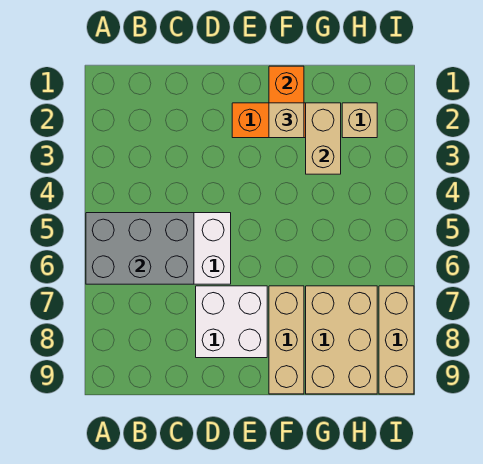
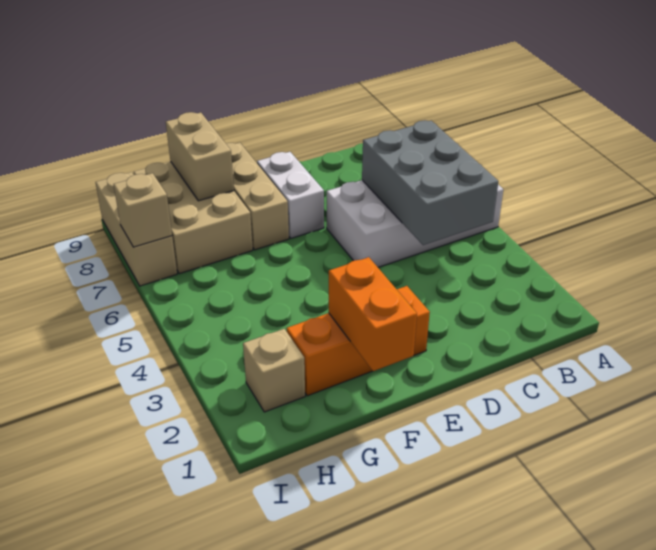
grey brick A5:C6 level 2 -> grey brick B4:C6 level 2
white brick D7:E8 level 1 -> white brick E7:E8 level 1
tan brick F2 level 3 -> tan brick I7 level 2
tan brick G2:G3 level 2 -> tan brick G8:G9 level 2

